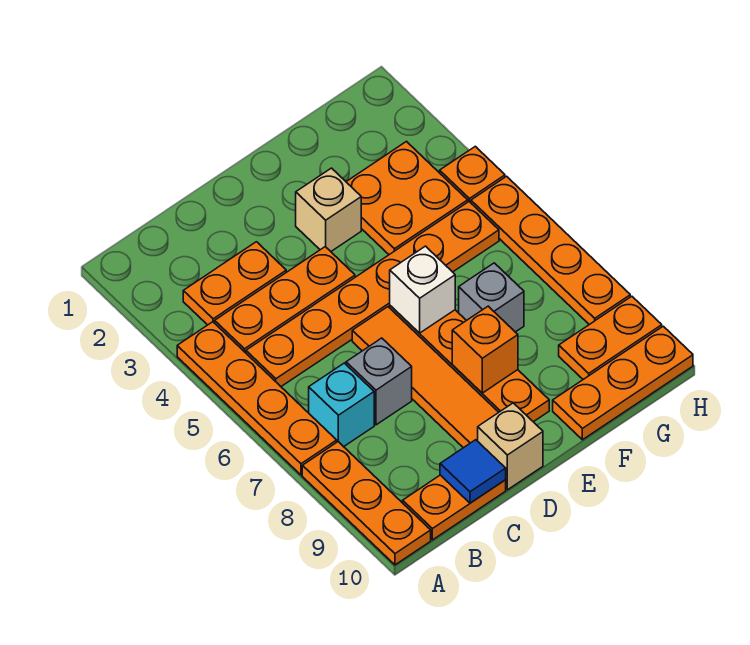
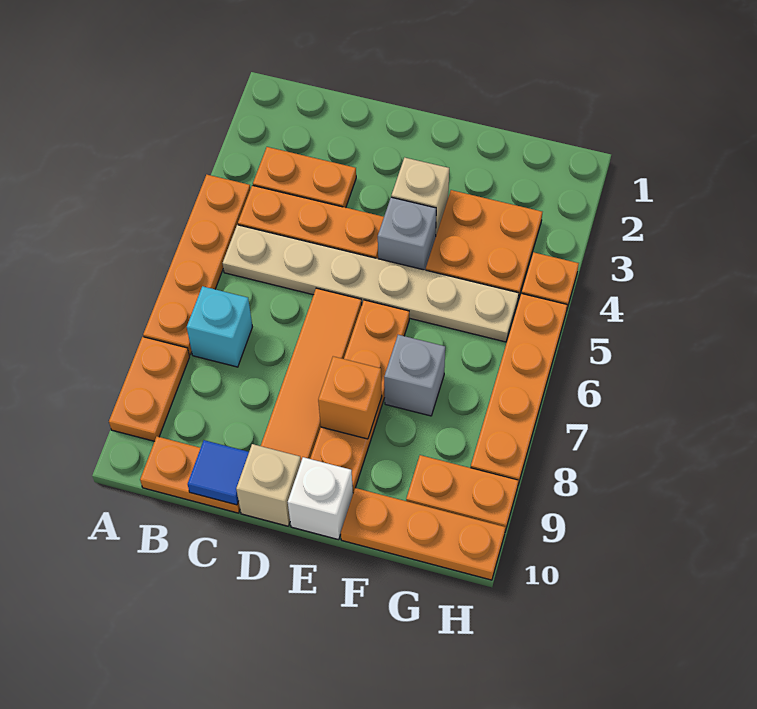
orange plate A8:A10 level 1 -> orange plate A8:A9 level 1
orange plate B5:G5 level 1 -> tan plate B5:G5 level 1
grey brick C7 level 1 -> grey brick E4 level 1
white brick E6 level 2 -> white brick E10 level 1

